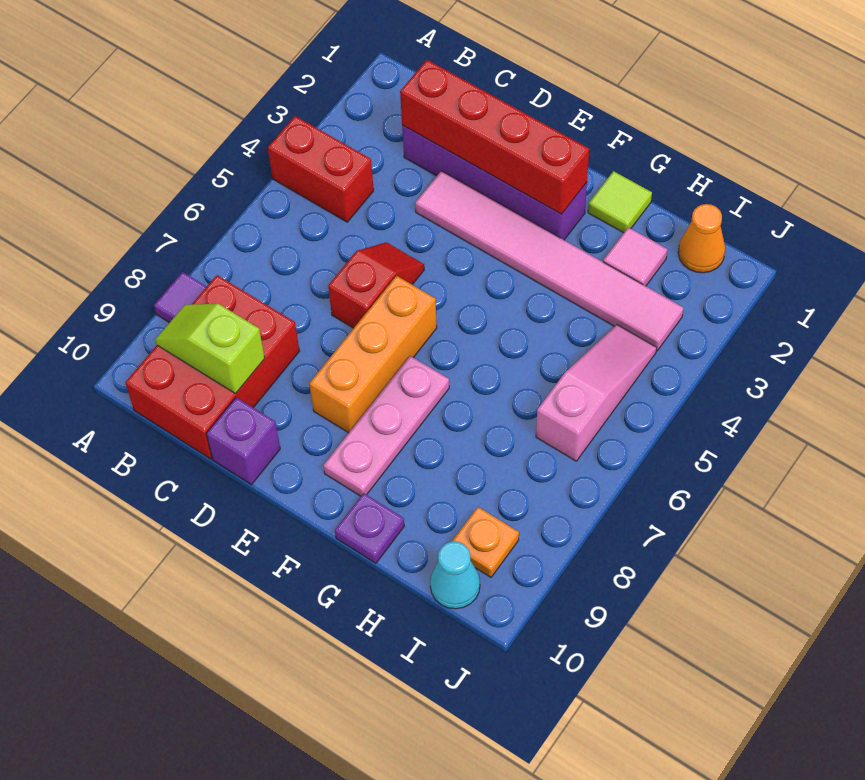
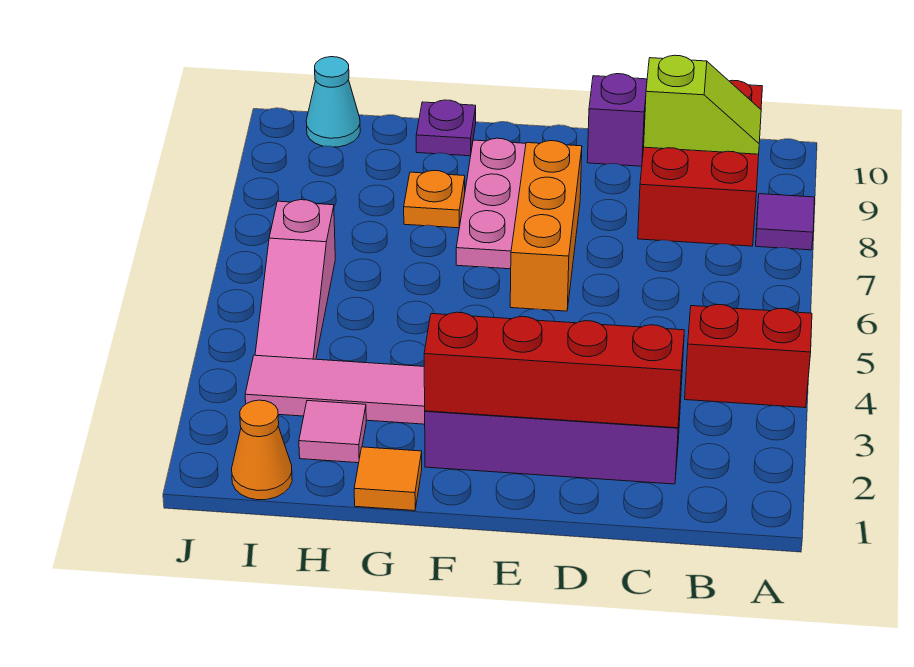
red slope D5:D6 level 1 top 6 -> none
lime tile G1 level 1 -> orange tile G1 level 1
orange plate I9 level 1 -> orange plate G8 level 1

